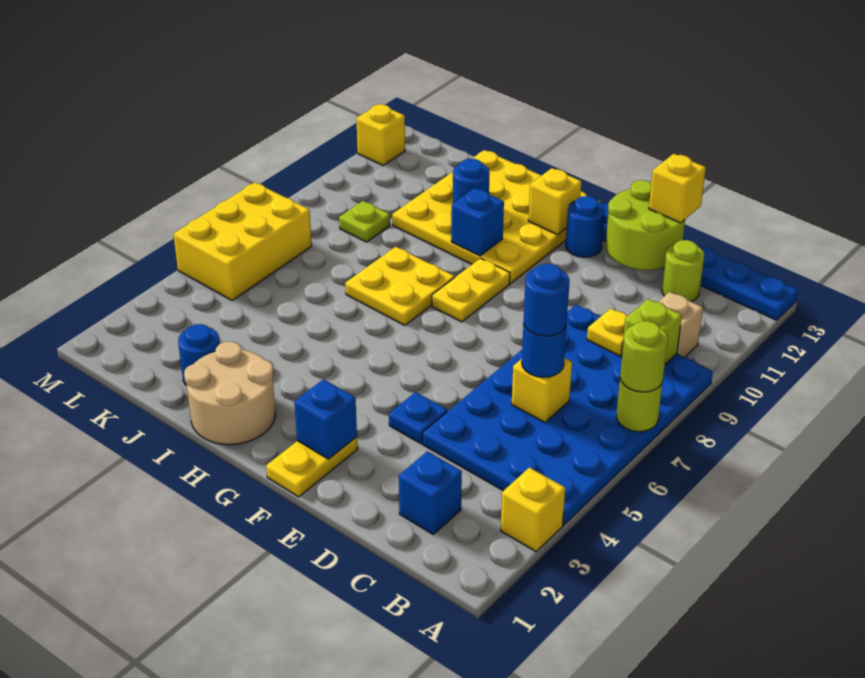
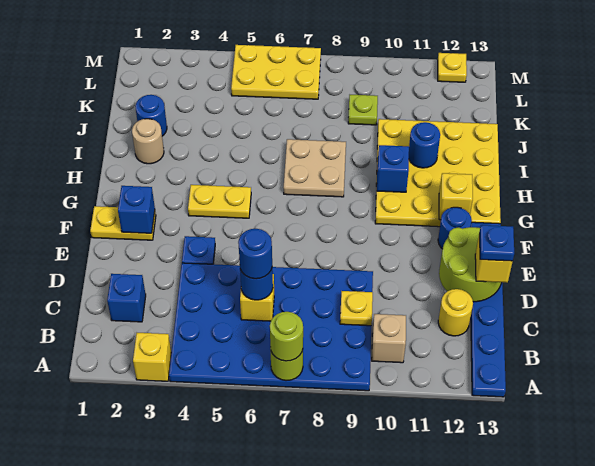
lime brick B9 level 2 -> none
lime round brick C12 level 1 -> yellow round brick C12 level 1
none -> blue plate D13 level 4
yellow plate G8:G9 level 1 -> yellow plate G4:G5 level 1
tan round brick H1:I2 level 1 -> tan round brick I2 level 1
yellow plate H7:I8 level 1 -> tan plate H7:I8 level 1
yellow brick L5:M7 level 1 -> yellow plate L5:M7 level 1
yellow brick M12 level 1 -> yellow plate M12 level 1

